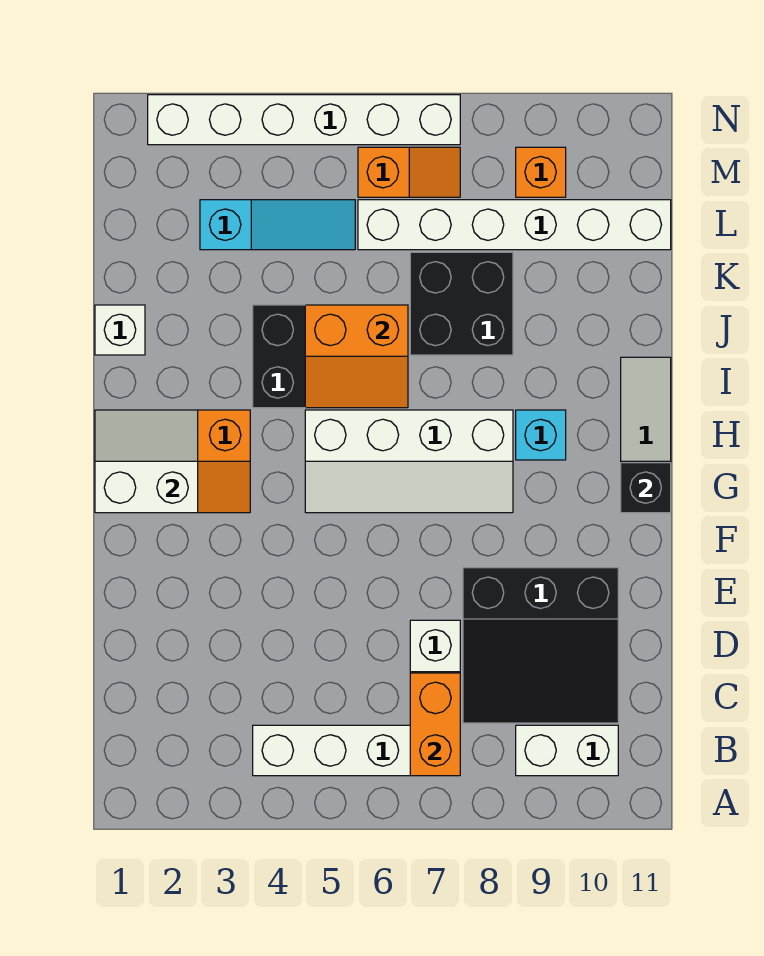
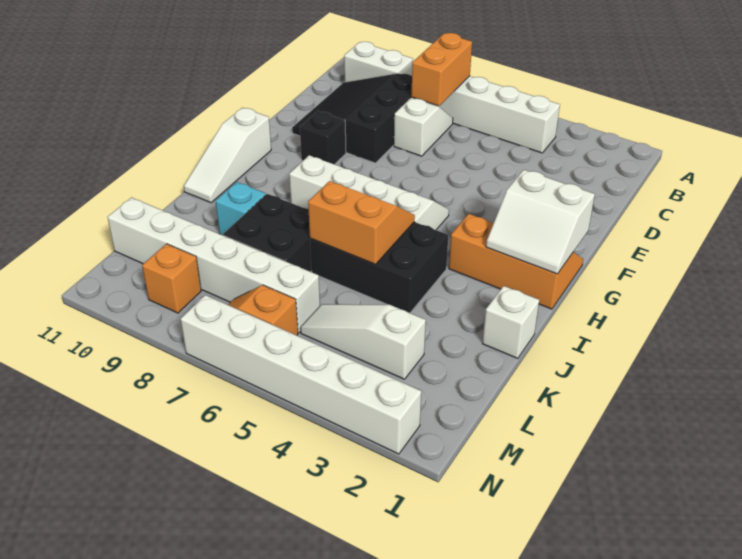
black slope C8:E10 level 1 top E -> black slope C8:E10 level 1 top 8
black brick G11 level 2 -> black brick F9 level 1
cyan brick H9 level 1 -> cyan brick J9 level 1
cyan slope L3:L5 level 1 top 3 -> white slope L3:L5 level 1 top 3

